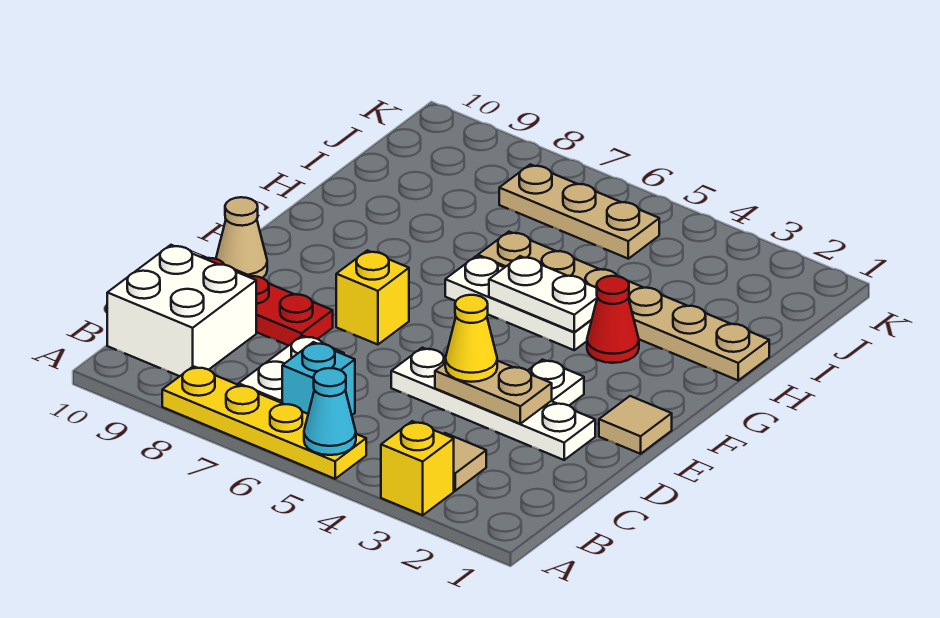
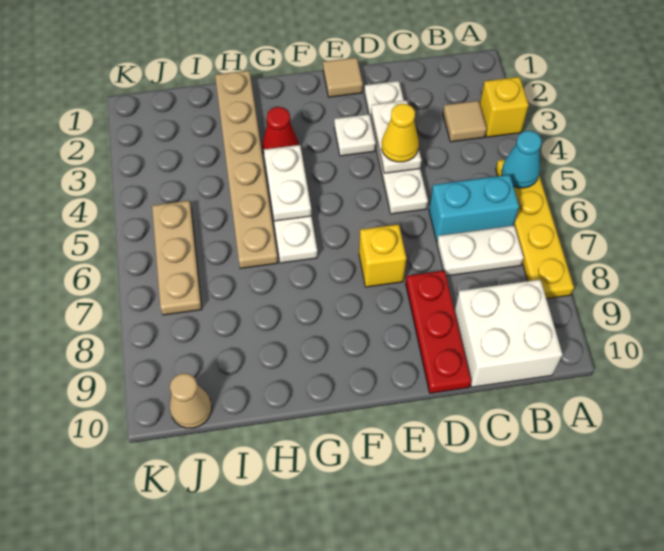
cyan brick B6 level 1 -> cyan brick B6:C6 level 1
tan plate D3:D4 level 2 -> white plate D3:D4 level 2
tan cone E10 level 1 -> tan cone J10 level 1

